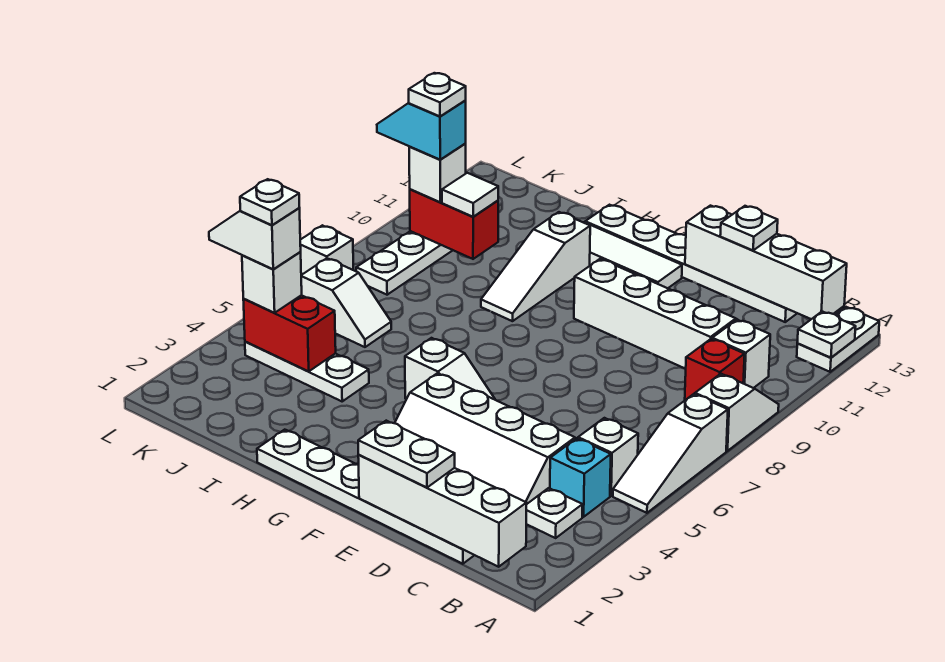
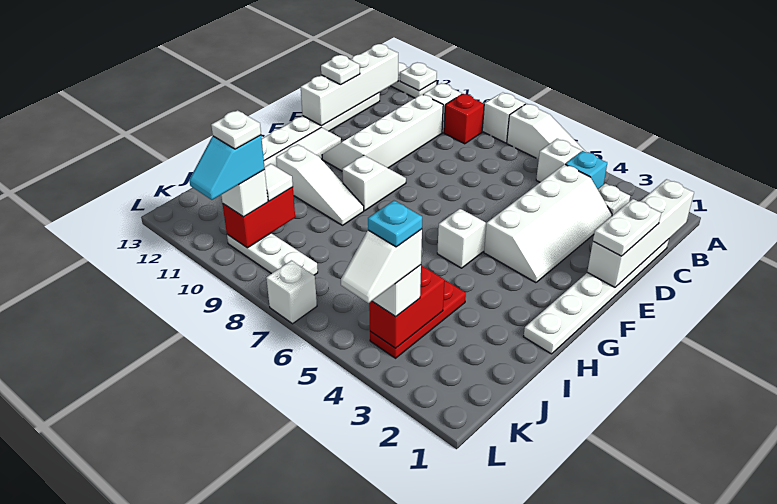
white plate I4:K4 level 1 -> red plate I4:K4 level 1
white slope J6:K6 level 1 top K -> white slope F9:G9 level 1 top G
white plate K4 level 5 -> cyan plate K4 level 5

